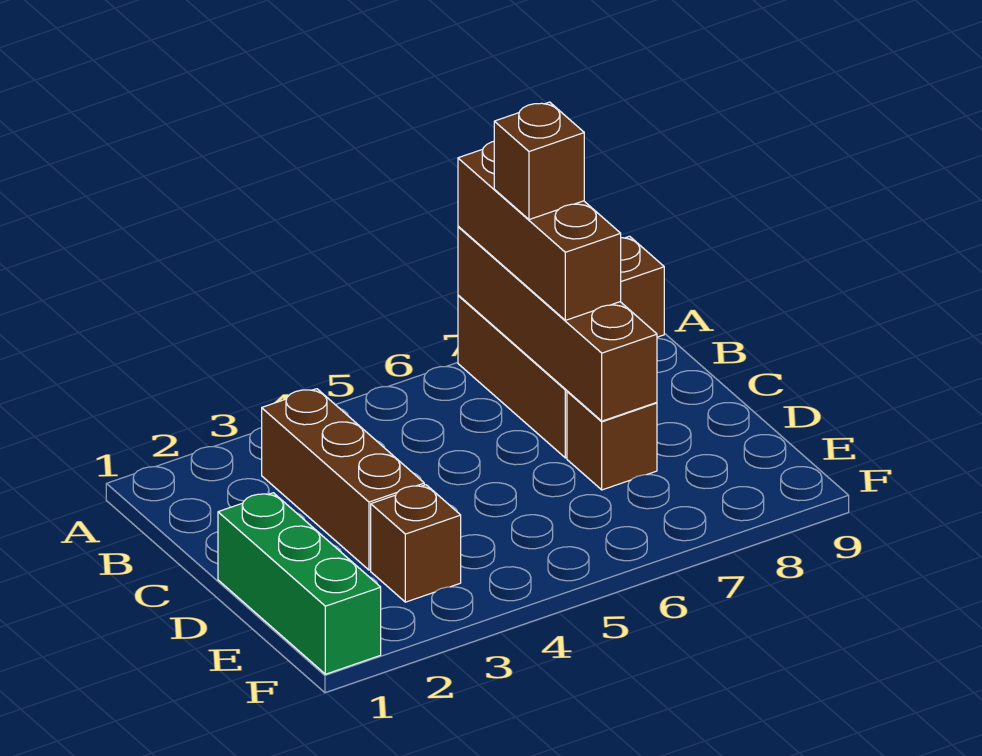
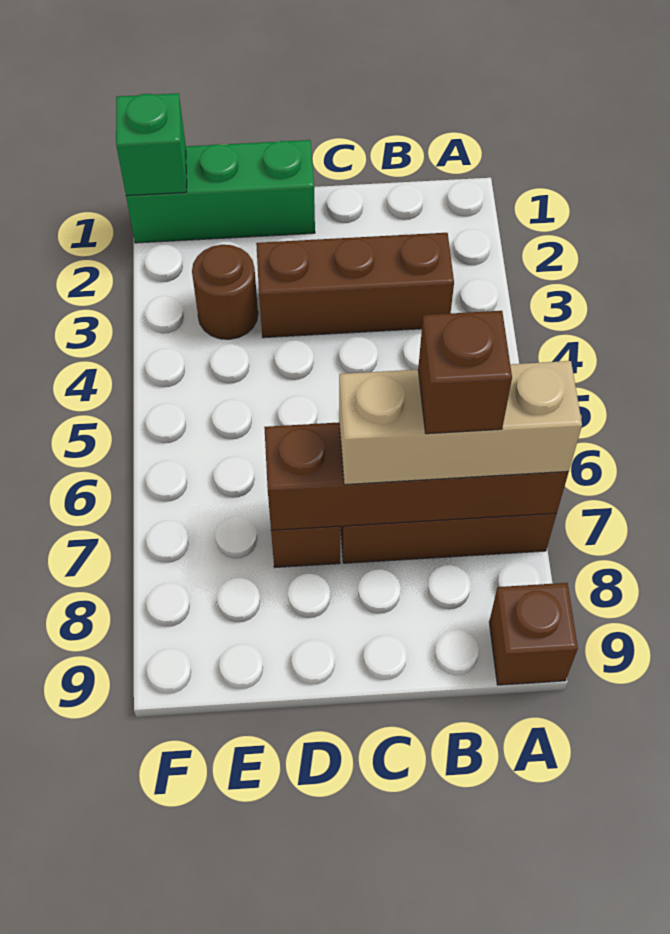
brown brick A7:C7 level 3 -> tan brick A7:C7 level 3
brown brick E3 level 1 -> brown round brick E3 level 1
none -> green brick F1 level 2

